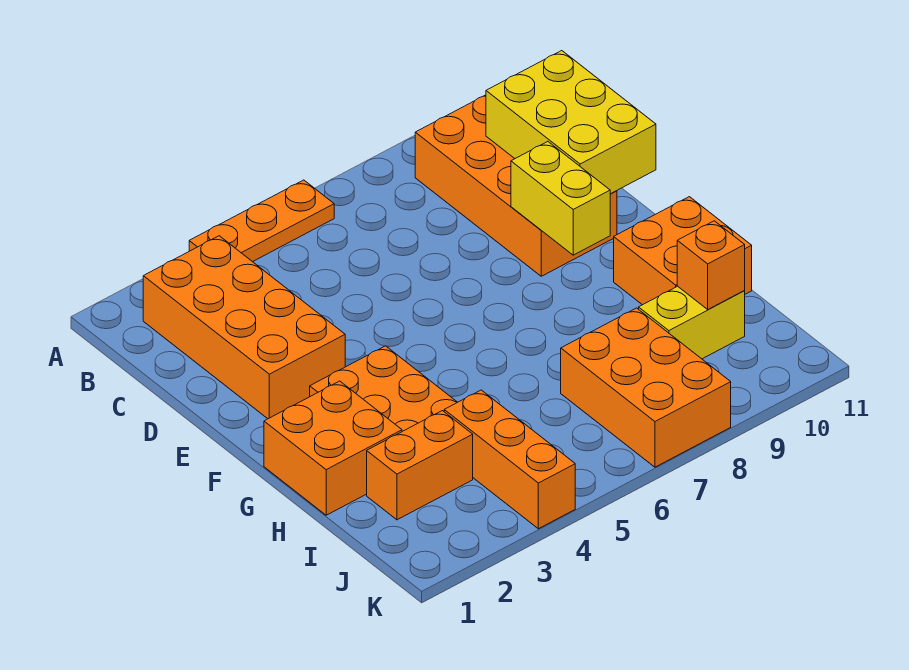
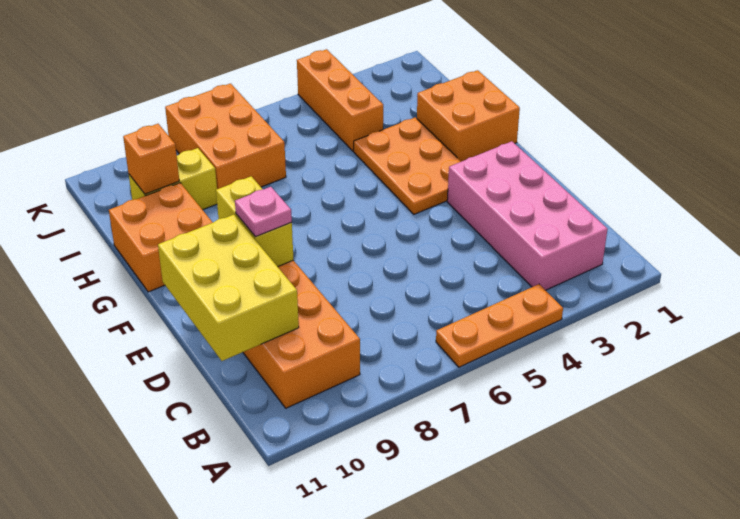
orange brick B2:E3 level 1 -> pink brick B2:E3 level 1
none -> pink plate E9 level 3
orange brick I2:I3 level 1 -> none

